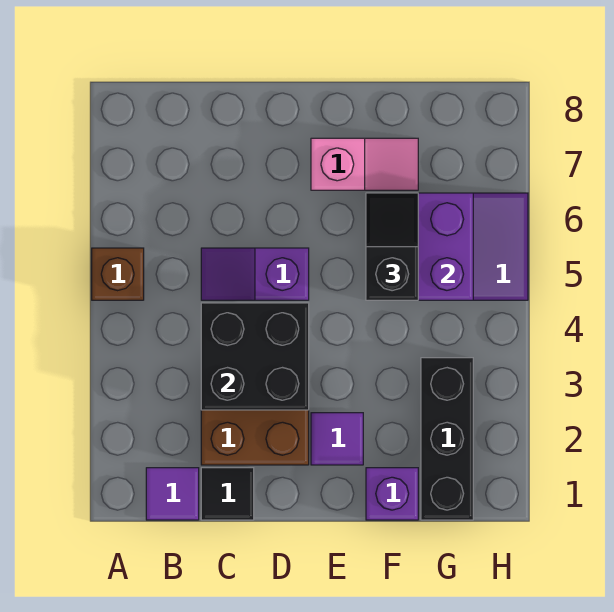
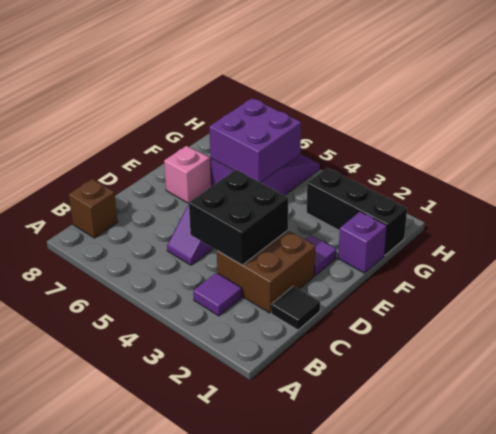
brown brick A5 level 1 -> brown brick B8 level 1
purple tile B1 level 1 -> purple tile B3 level 1
black slope F5:F6 level 3 top 5 -> none

